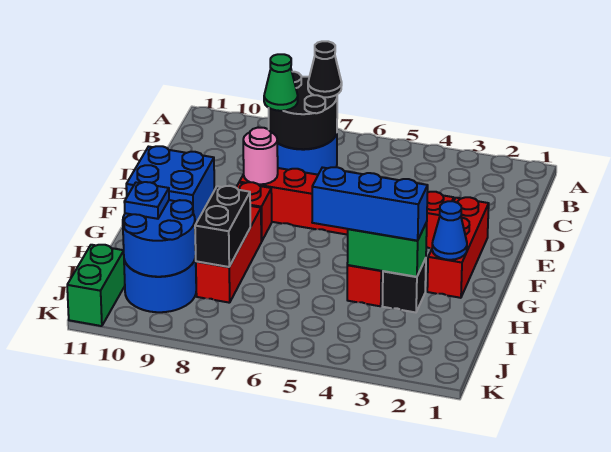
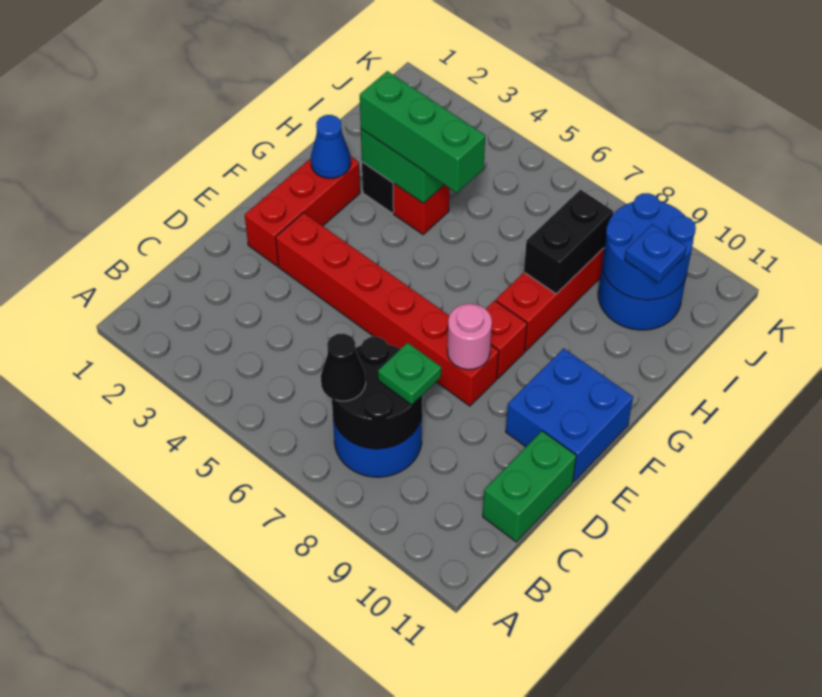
green cone C8 level 3 -> green plate C8 level 3
blue brick H3:H5 level 3 -> green brick H3:H5 level 3
green brick J11:K11 level 1 -> green brick C11:D11 level 1

